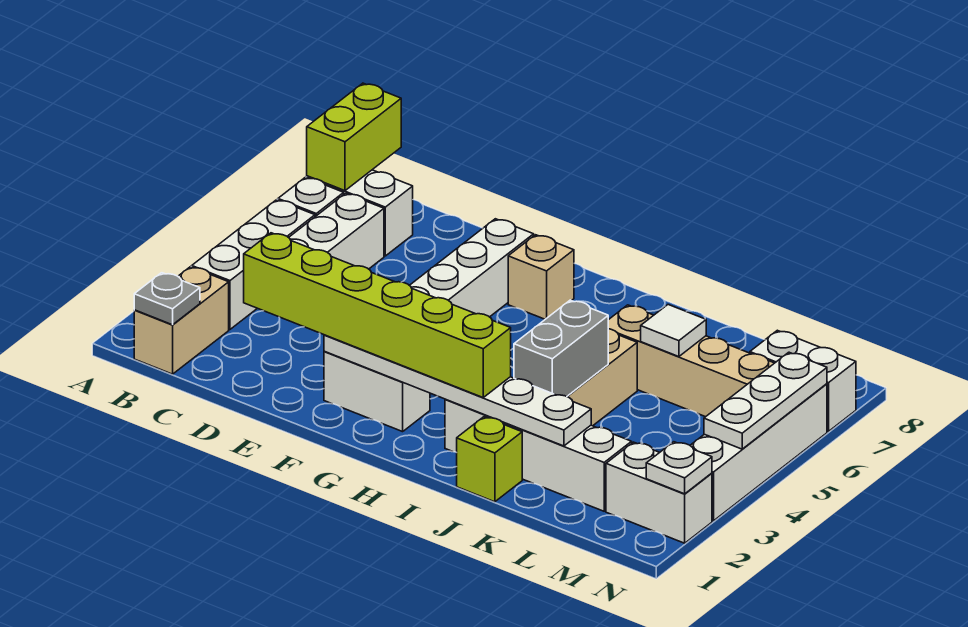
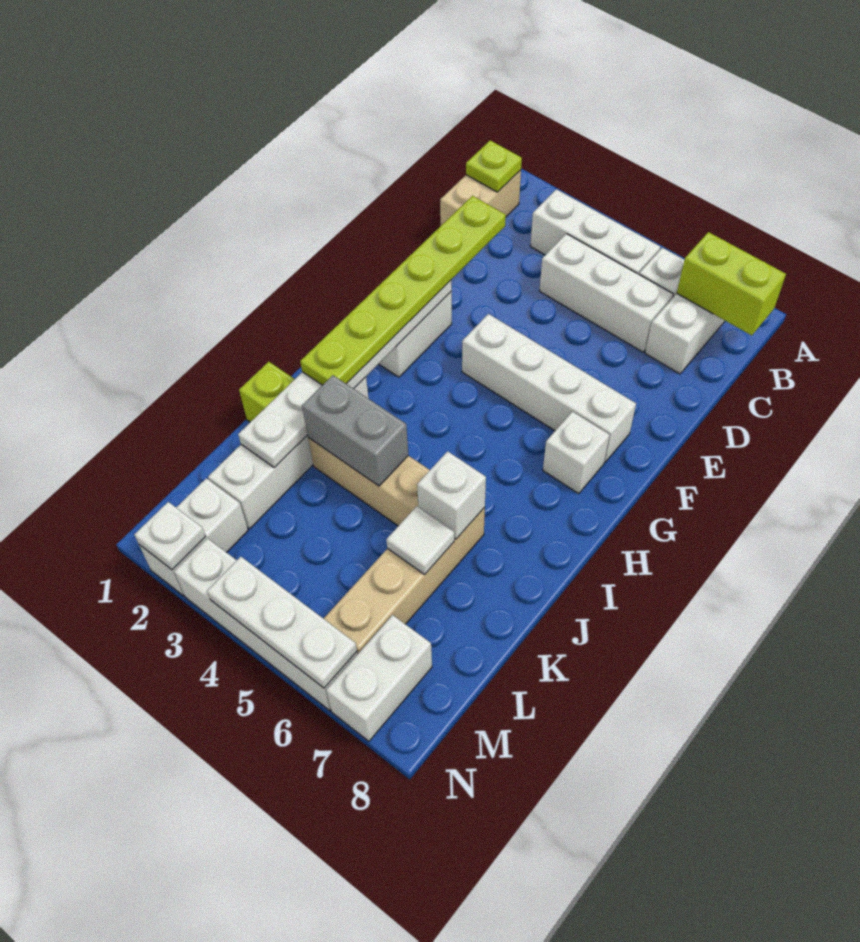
tan brick B1:B2 level 1 -> tan brick B1:C1 level 1
grey plate B1 level 2 -> lime plate B1 level 2
lime brick D2:I2 level 3 -> lime plate D2:I2 level 3
tan brick G7 level 1 -> white brick G7 level 1
none -> white brick J6 level 2

